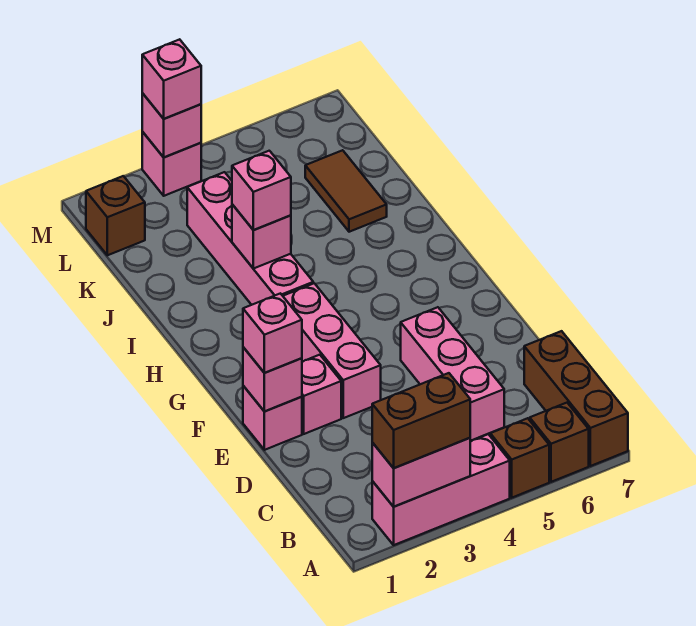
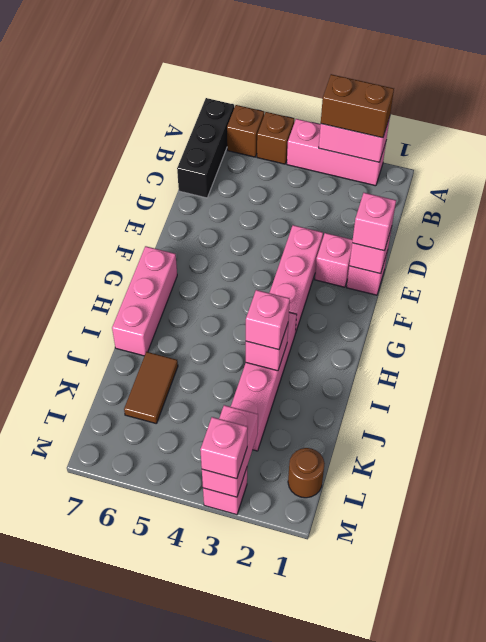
brown brick A7:C7 level 1 -> black brick A7:C7 level 1
pink brick C5:E5 level 1 -> pink brick G7:I7 level 1
brown brick L1 level 1 -> brown round brick L1 level 1
pink brick M3 level 2 -> pink brick L3:M3 level 2

